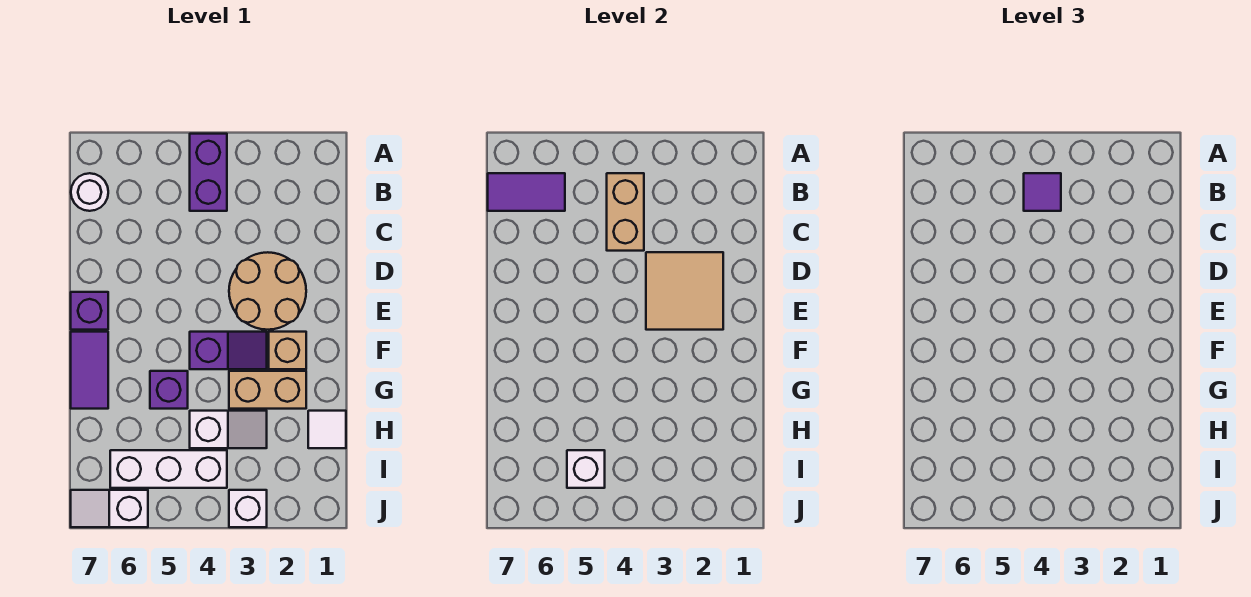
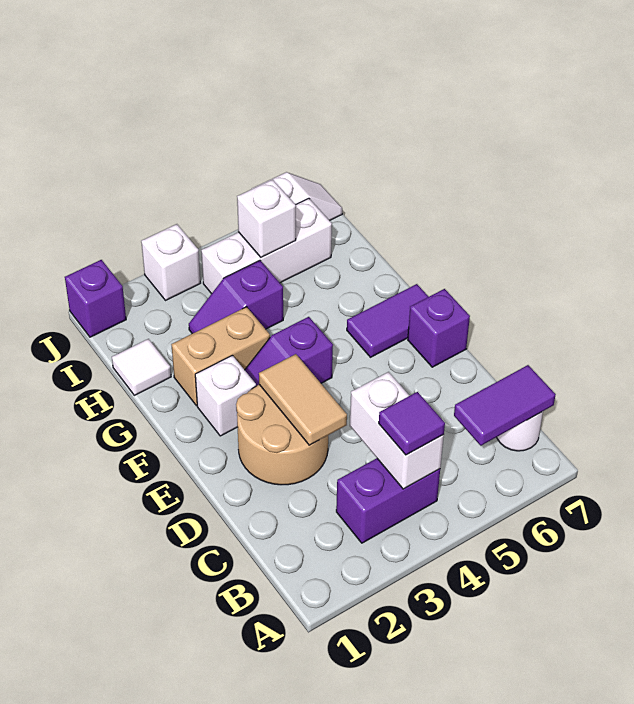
purple brick A4:B4 level 1 -> purple brick B3:B4 level 1
tan brick B4:C4 level 2 -> white brick B4:C4 level 2
tan tile D2:E3 level 2 -> tan tile D3:E3 level 2
tan brick F2 level 1 -> white brick F2 level 1
purple tile F7:G7 level 1 -> purple tile F6:F7 level 1
purple brick G5 level 1 -> purple brick J1 level 1
white slope H3:H4 level 1 top 4 -> purple slope H3:H4 level 1 top 4

